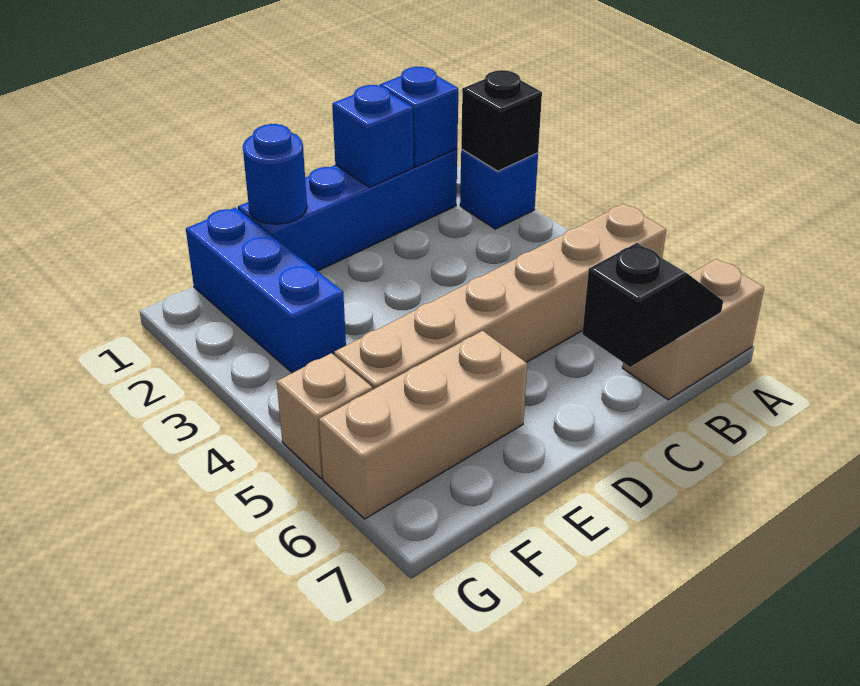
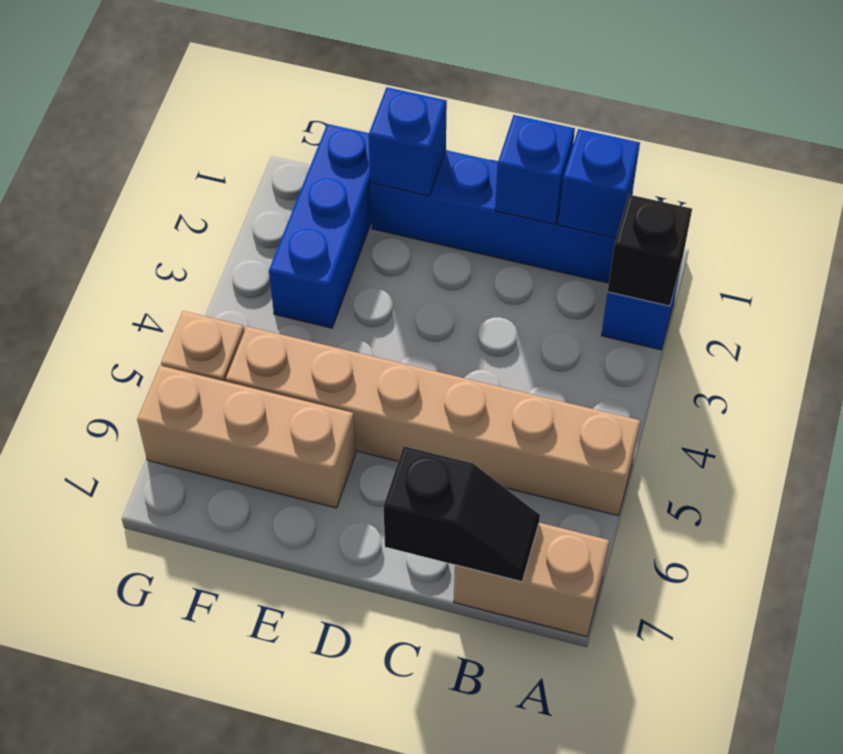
blue round brick E1 level 2 -> blue brick E1 level 2

